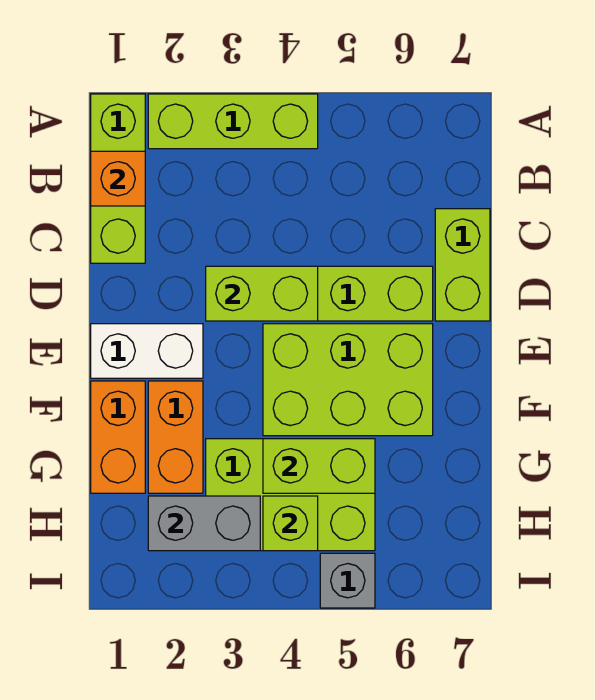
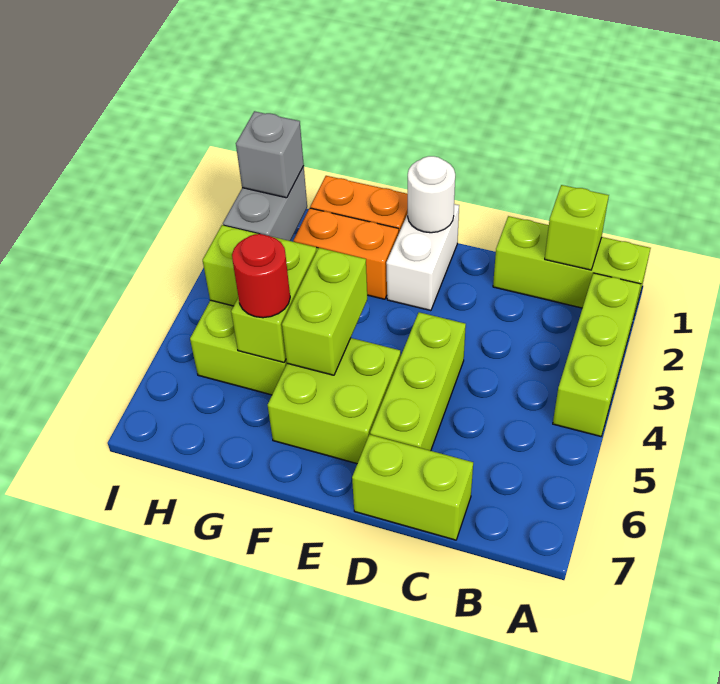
orange brick B1 level 2 -> lime brick B1 level 2
lime brick D3:D4 level 2 -> lime brick F4:F5 level 2
none -> white round brick E1 level 2
lime brick E4:F6 level 1 -> lime brick E5:F6 level 1
none -> red round brick G5 level 3
grey brick I5 level 1 -> grey brick H2 level 3

